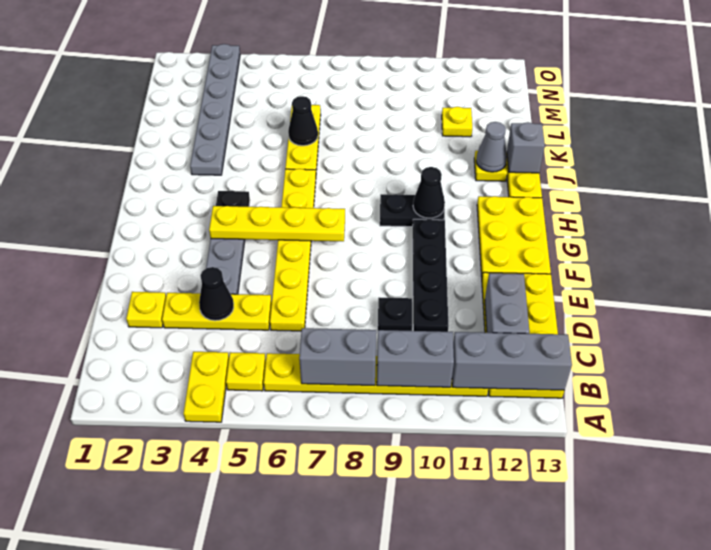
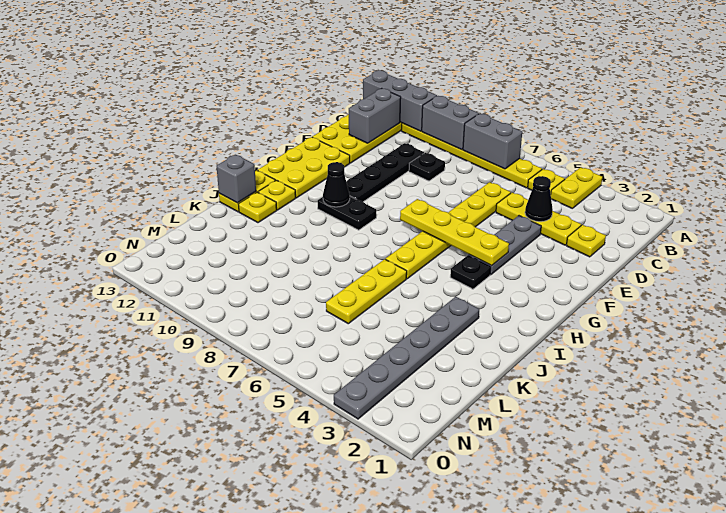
grey cone J12 level 2 -> none
black cone K6 level 2 -> none
yellow plate L11 level 1 -> yellow plate I12 level 1

